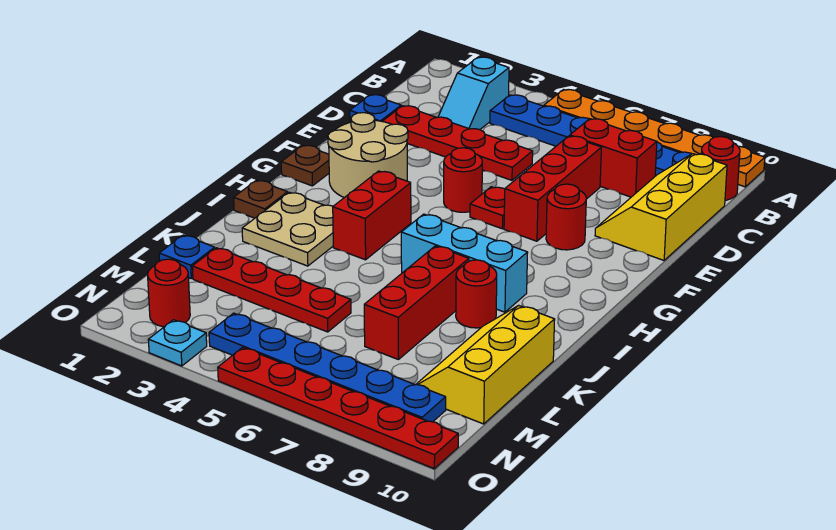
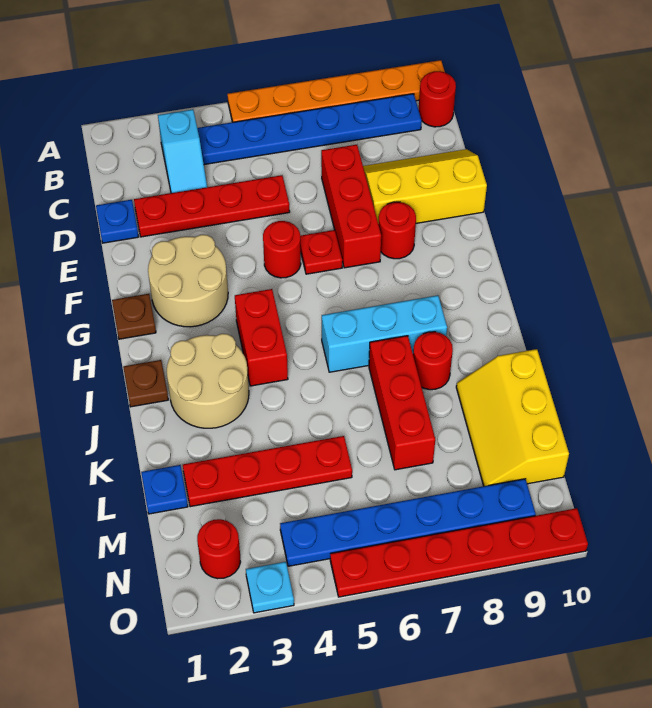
red brick C7:C8 level 1 -> none
yellow slope C9:E10 level 1 top 10 -> yellow slope D8:E10 level 1 top E
tan plate I2:J3 level 1 -> tan round brick I2:J3 level 1

